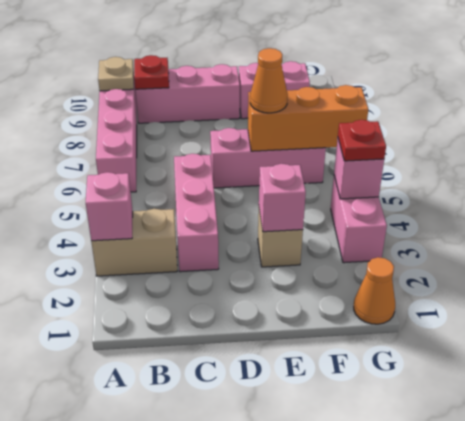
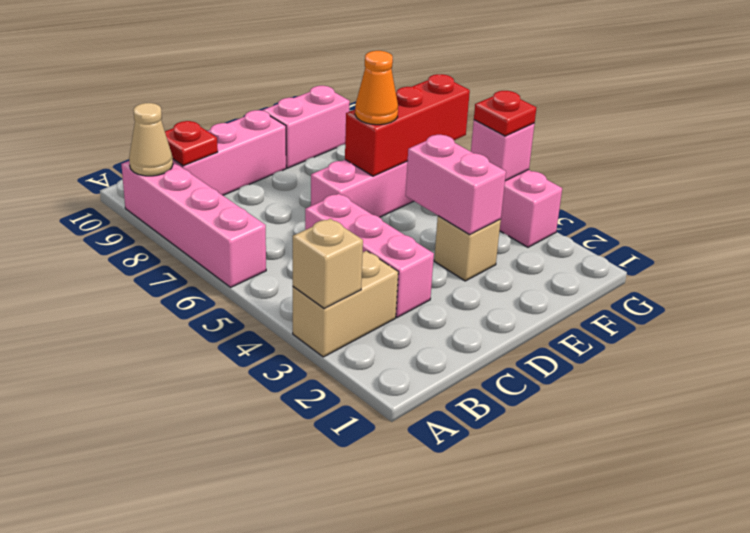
pink brick A3 level 2 -> tan brick A3 level 2
tan plate A9 level 2 -> tan cone A9 level 2
pink brick E3 level 2 -> pink brick E3:E4 level 2
orange brick E6:G6 level 2 -> red brick E6:G6 level 2
orange cone G1 level 1 -> none

